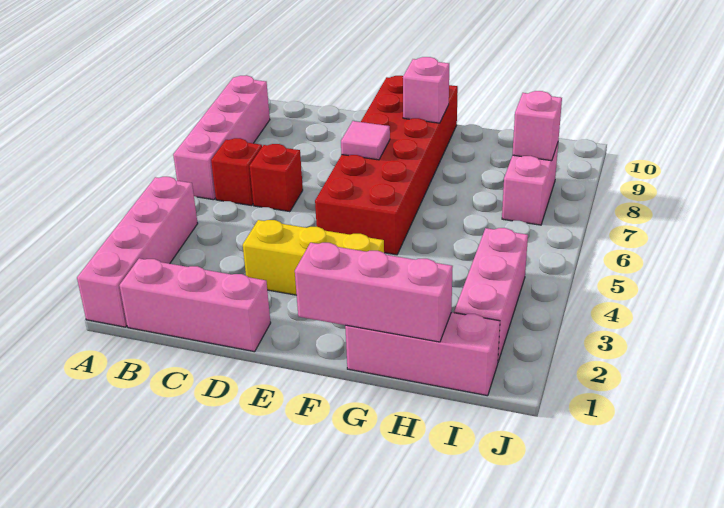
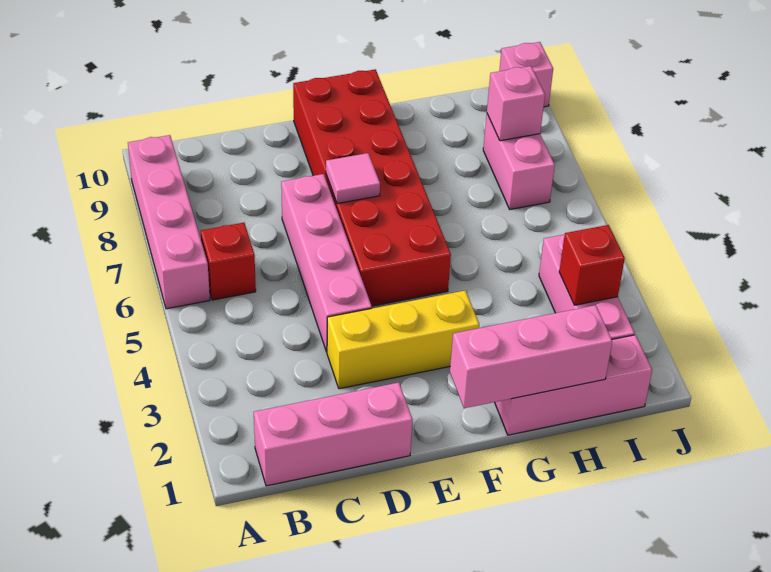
pink brick A1:A4 level 1 -> pink brick D4:D7 level 1
red brick C6 level 1 -> red brick I3 level 2
pink brick F9 level 2 -> pink brick J10 level 1

